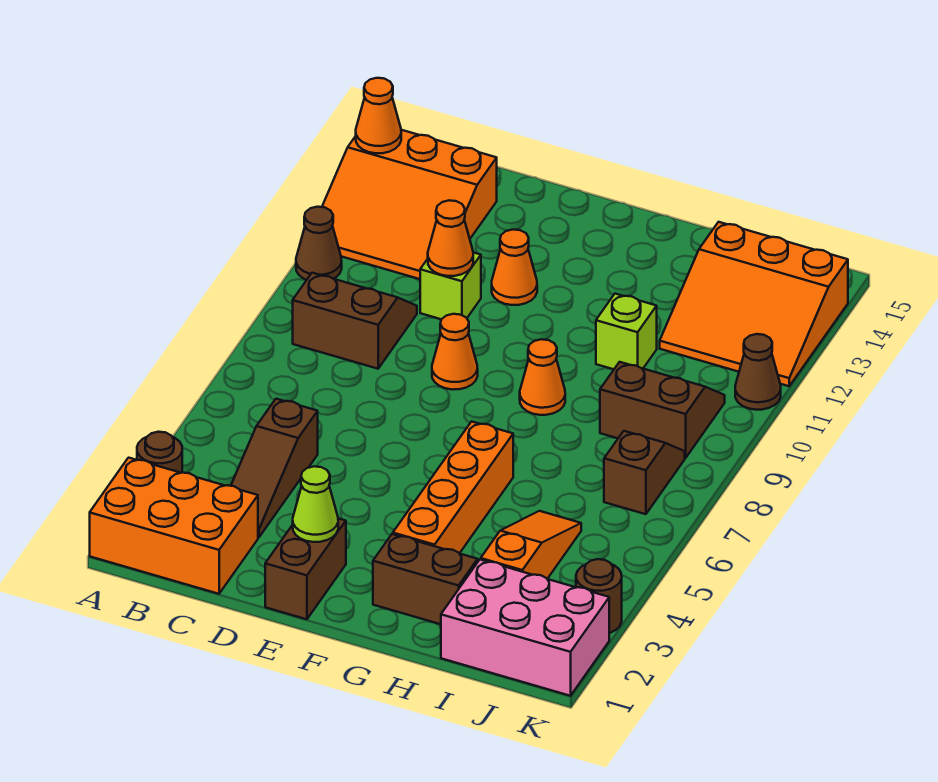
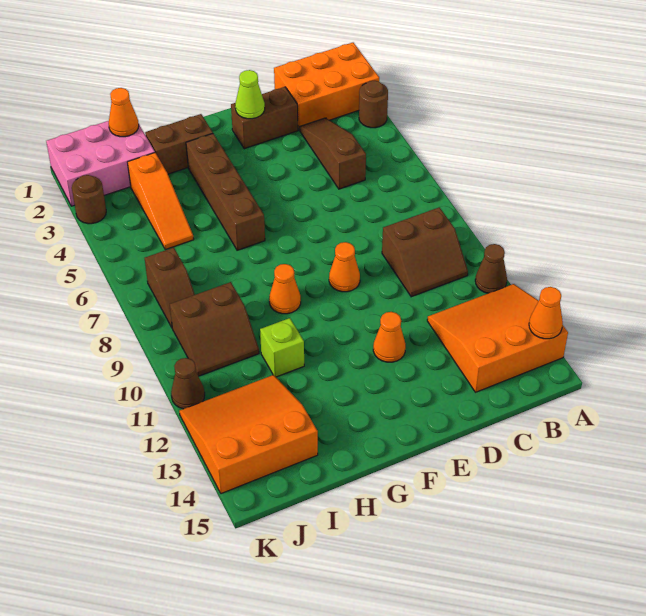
lime brick D11 level 1 -> none
orange cone D11 level 2 -> orange cone I1 level 2
brown brick E1:E2 level 1 -> brown brick D2:E2 level 1
orange brick G3:G6 level 1 -> brown brick G3:G6 level 1

